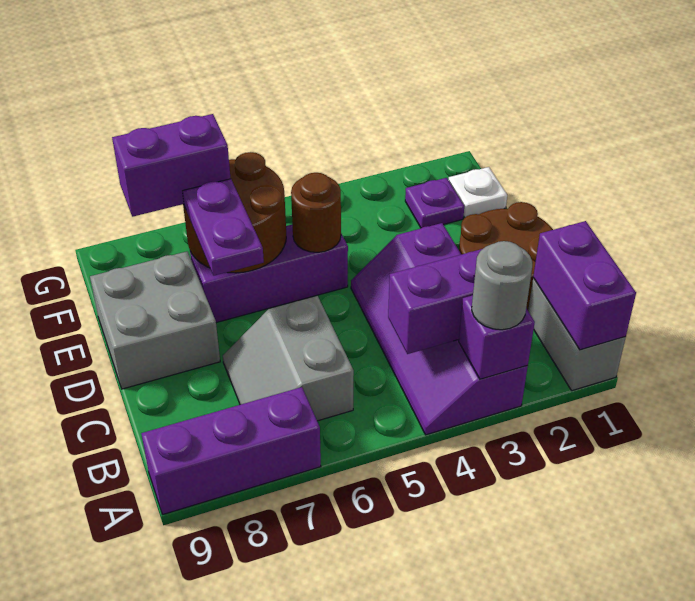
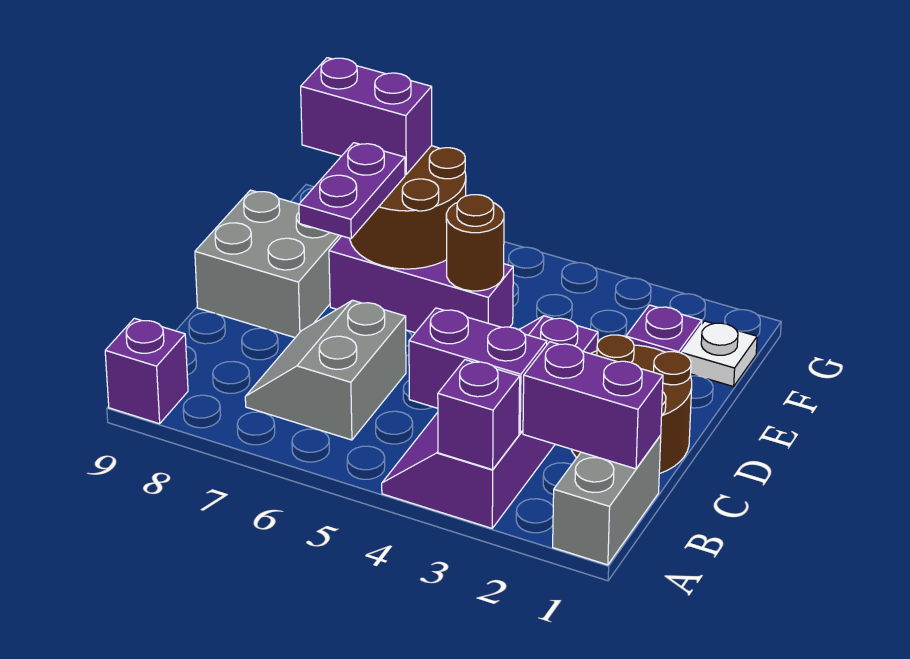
purple brick A1:B1 level 2 -> purple brick B1:B2 level 2
grey round brick A3 level 3 -> none
purple brick A7:A9 level 1 -> purple brick A9 level 1

